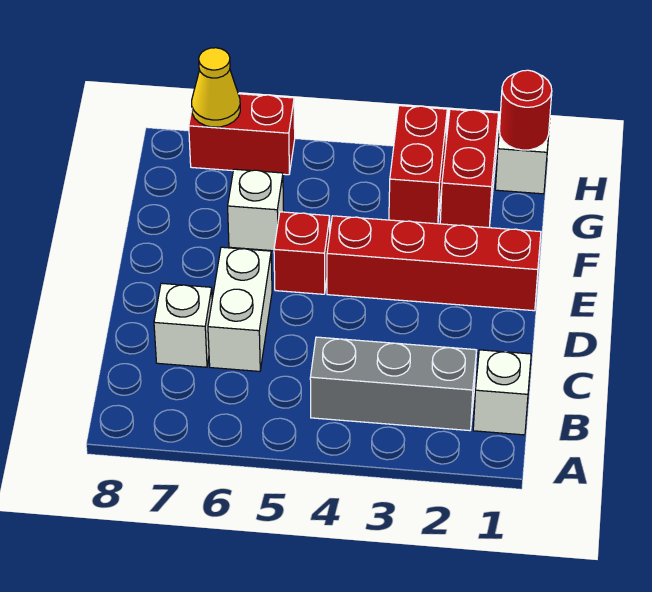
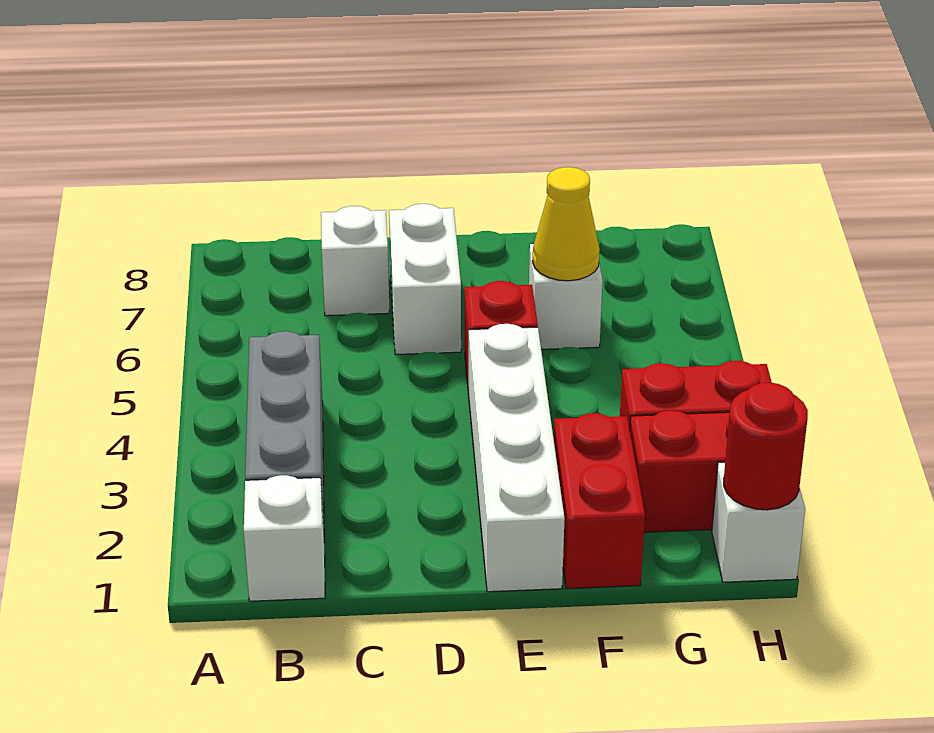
white brick C6:D6 level 1 -> white brick D6:D7 level 1
red brick E1:E4 level 1 -> white brick E1:E4 level 1
red brick H6:H7 level 1 -> red brick F1:F2 level 1
yellow cone H7 level 2 -> yellow cone F6 level 2

